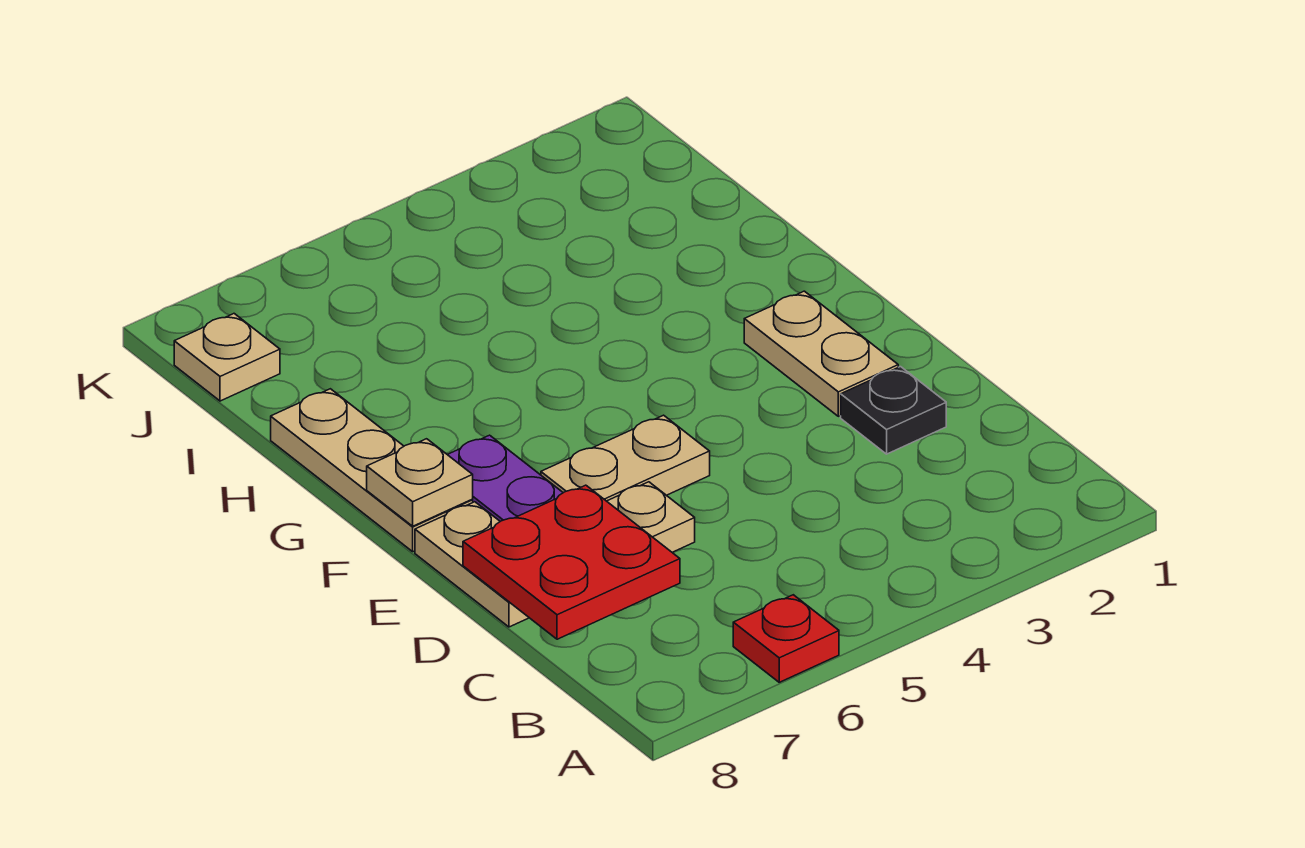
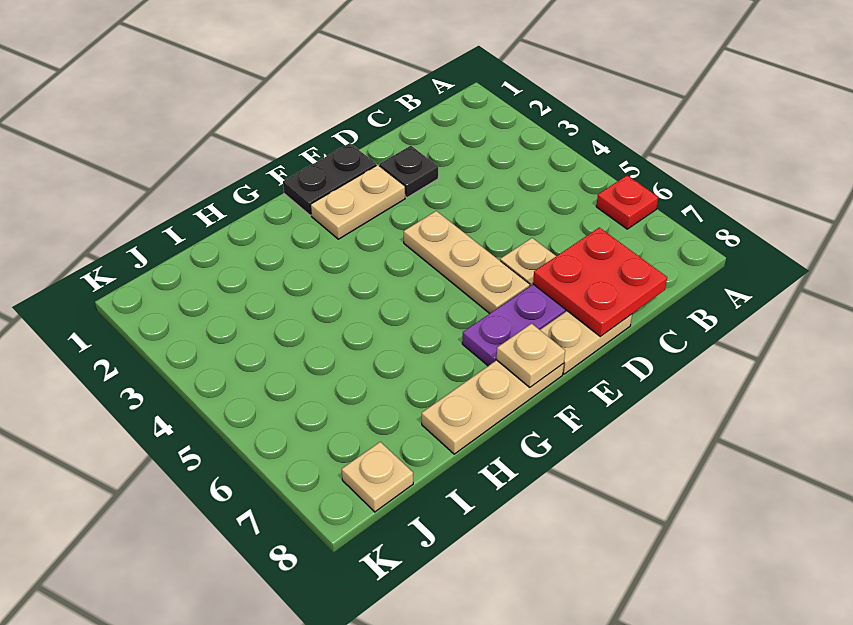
none -> black plate E1:F1 level 1
tan plate E5:E6 level 1 -> tan plate E4:E6 level 1

